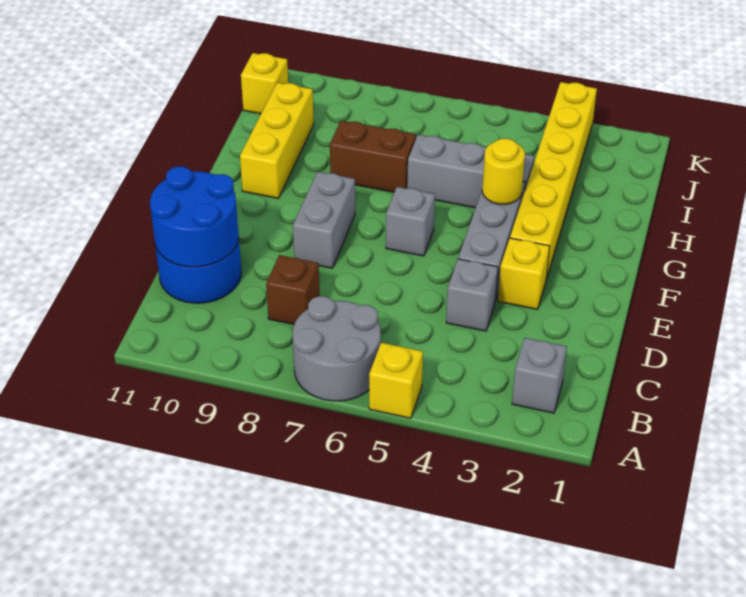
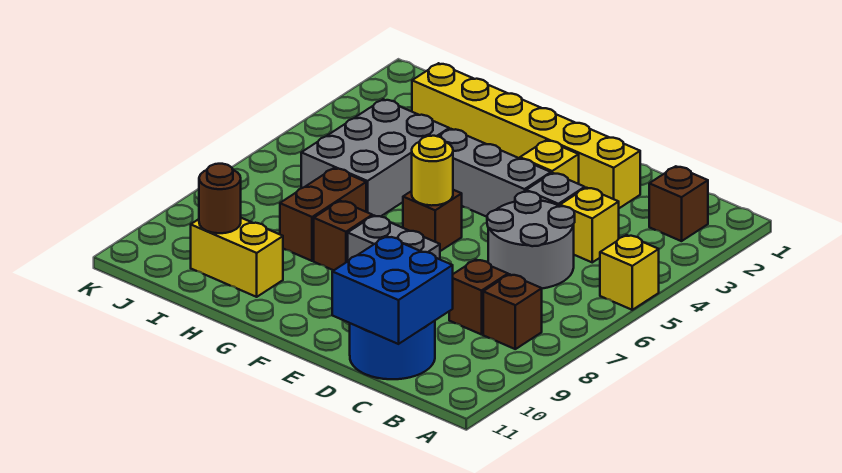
grey round brick A6:B7 level 1 -> grey round brick C5:D6 level 1
grey brick B2 level 1 -> brown brick B2 level 1
none -> brown brick B8 level 1
blue round brick C10:D11 level 2 -> blue brick C10:D11 level 2
yellow brick F3:K3 level 1 -> yellow brick D2:I2 level 1
grey brick F6 level 1 -> brown brick F6 level 1
yellow round brick G4 level 2 -> yellow round brick F6 level 2
none -> brown brick G8 level 1
yellow brick G10:I10 level 1 -> yellow brick H10:I10 level 1
grey brick H4:H6 level 1 -> grey brick H4:I6 level 1
none -> brown round brick I10 level 2
yellow brick J11 level 1 -> yellow brick C4 level 1

